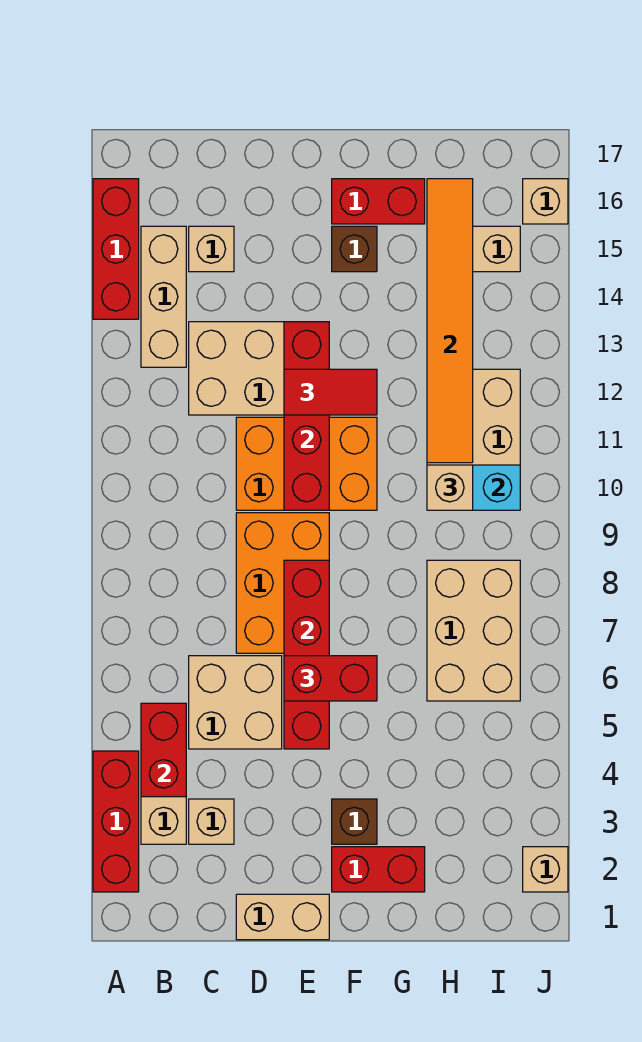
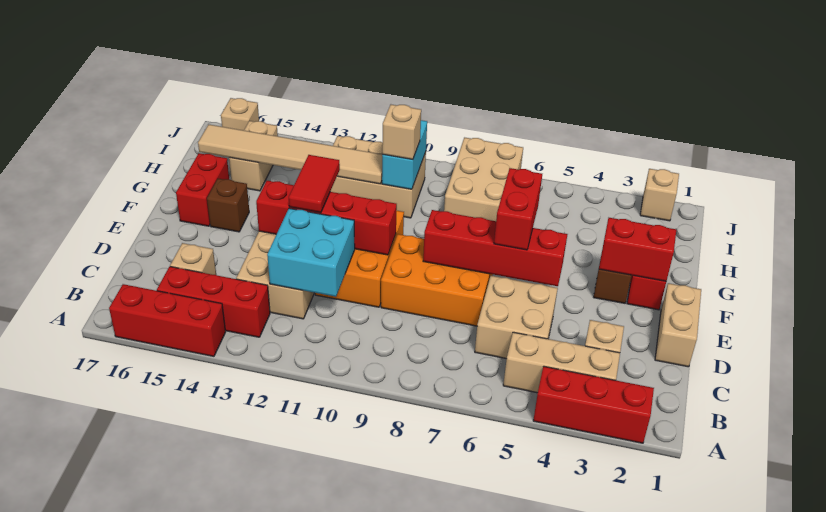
red brick B4:B5 level 2 -> red brick F2:F3 level 2
tan brick B13:B15 level 1 -> red brick B13:B15 level 1
none -> cyan brick C11:D12 level 2
tan brick H6:I8 level 1 -> tan brick H7:J8 level 1
orange tile H11:H16 level 2 -> tan tile H11:H16 level 2

